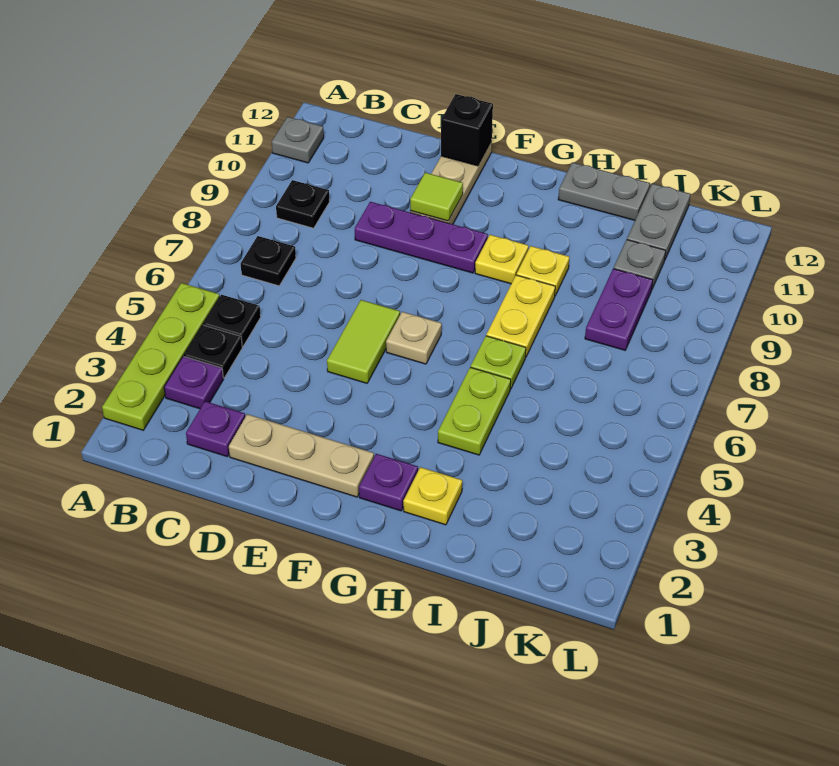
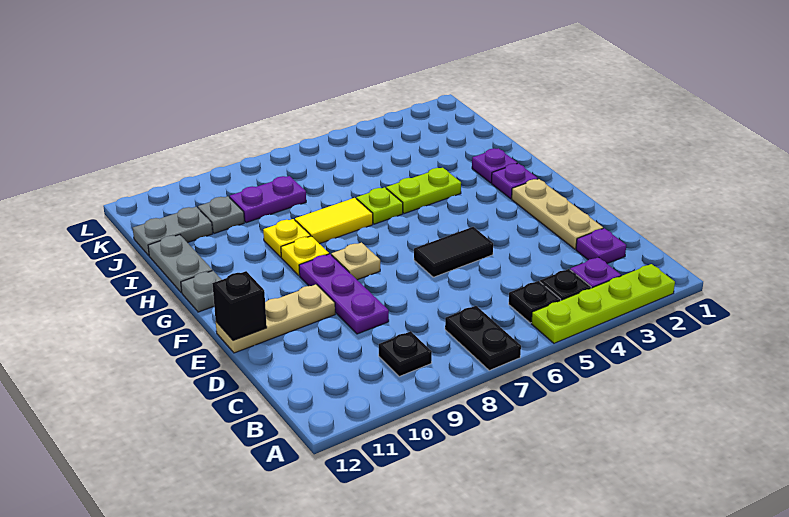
grey plate A11 level 1 -> grey plate G12 level 1
black plate B7 level 1 -> black plate A7:B7 level 1
lime tile E5:E6 level 1 -> black tile E5:E6 level 1
lime tile E10 level 2 -> none
tan plate F6 level 1 -> tan plate F8 level 1
yellow plate H2 level 1 -> purple plate H2 level 1
yellow plate H7:H8 level 1 -> yellow tile H7:H8 level 1

